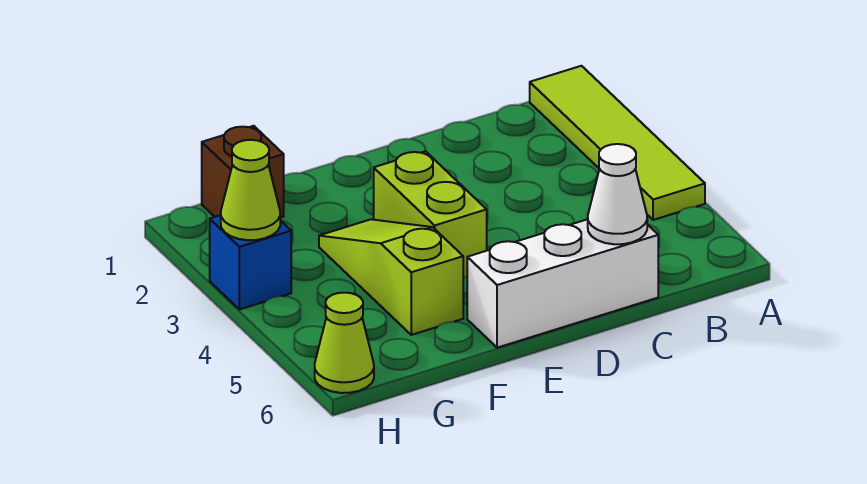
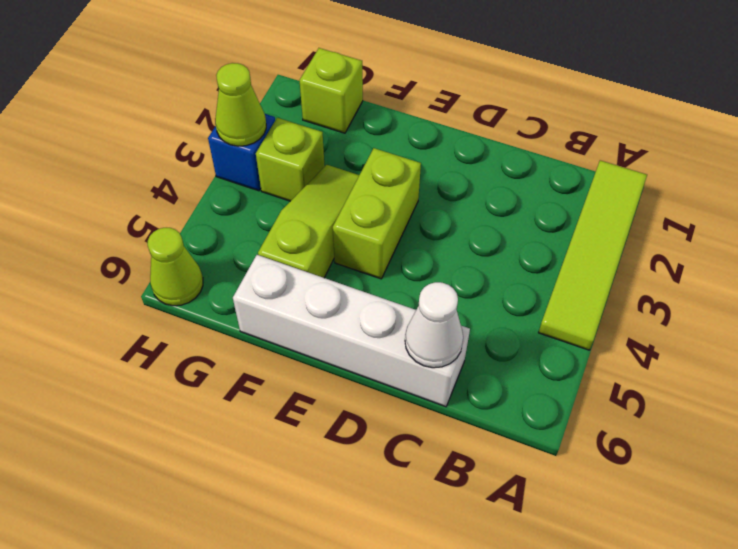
white brick C6:E6 level 1 -> white brick C6:F6 level 1
brown brick G1 level 1 -> lime brick G1 level 1
none -> lime brick G3 level 1

